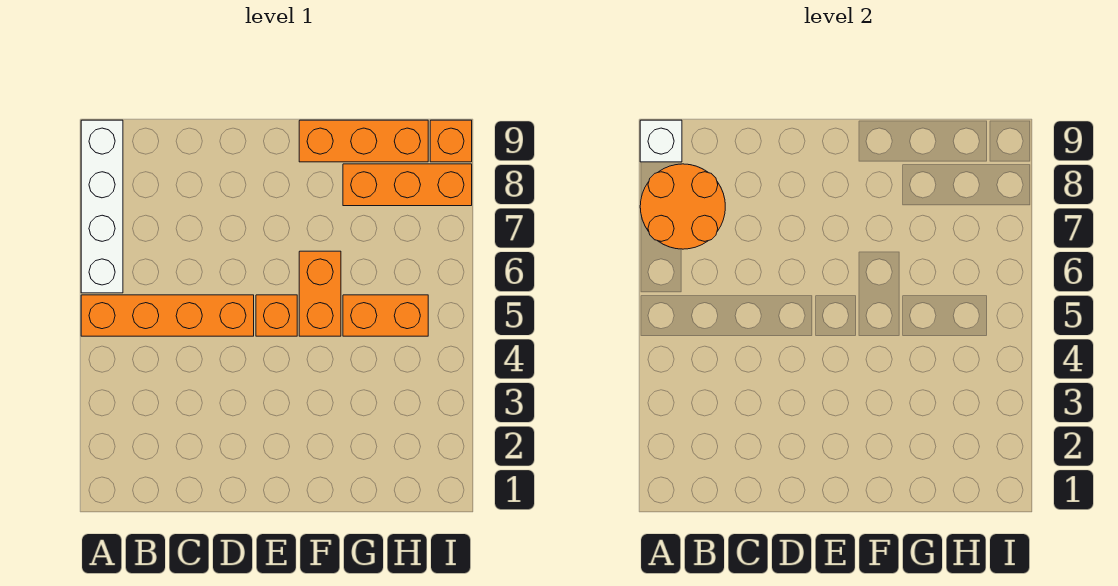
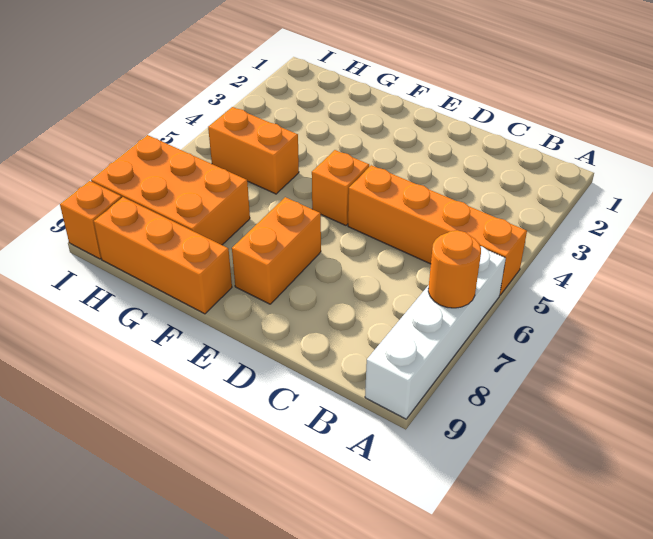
orange round brick A7:B8 level 2 -> orange round brick A7 level 2
white brick A9 level 2 -> none
orange brick F5:F6 level 1 -> orange brick E7:E8 level 1
orange brick G8:I8 level 1 -> orange brick G7:I8 level 1

